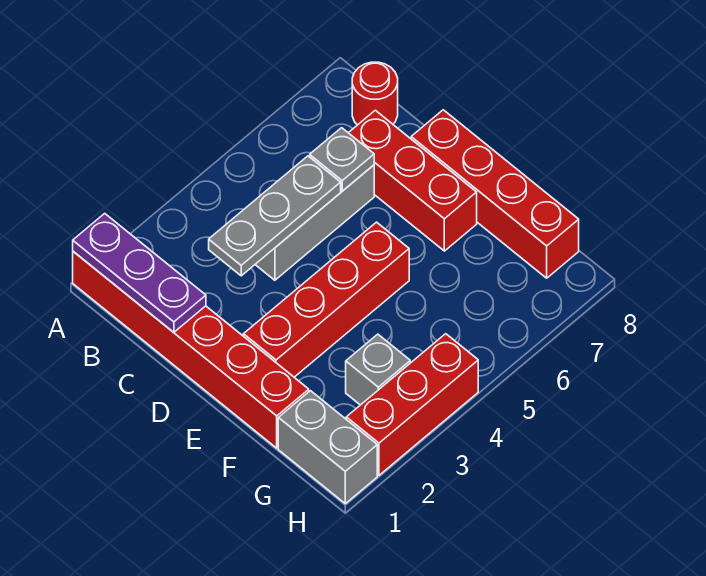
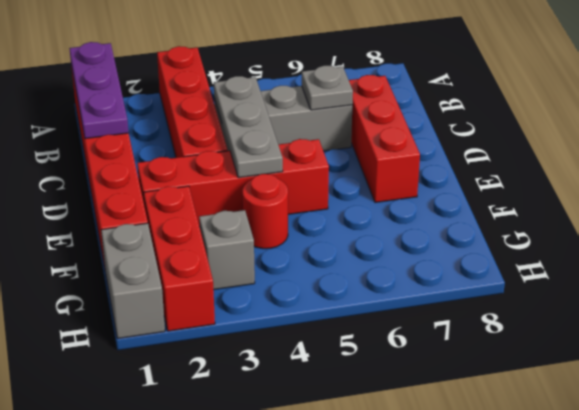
red round brick B8 level 1 -> red round brick F4 level 1
grey plate C3:C5 level 2 -> grey plate C4:E4 level 2
red brick D8:G8 level 1 -> red brick A3:D3 level 1
red brick H2:H4 level 1 -> red brick F2:H2 level 1

